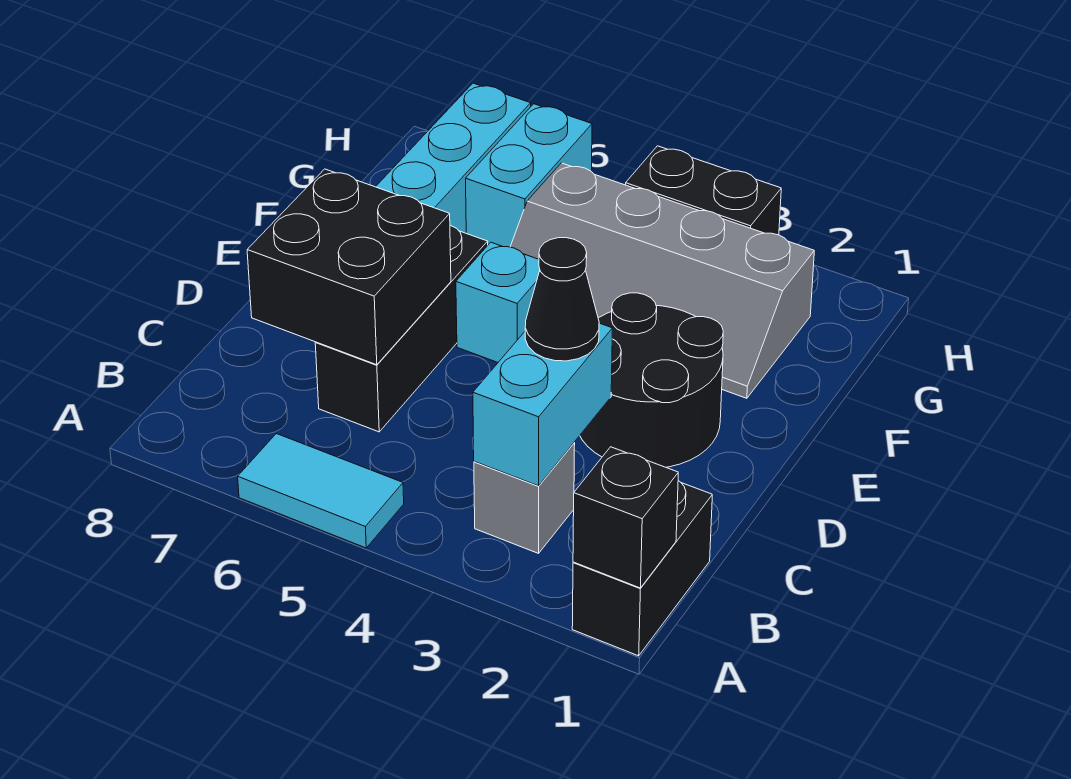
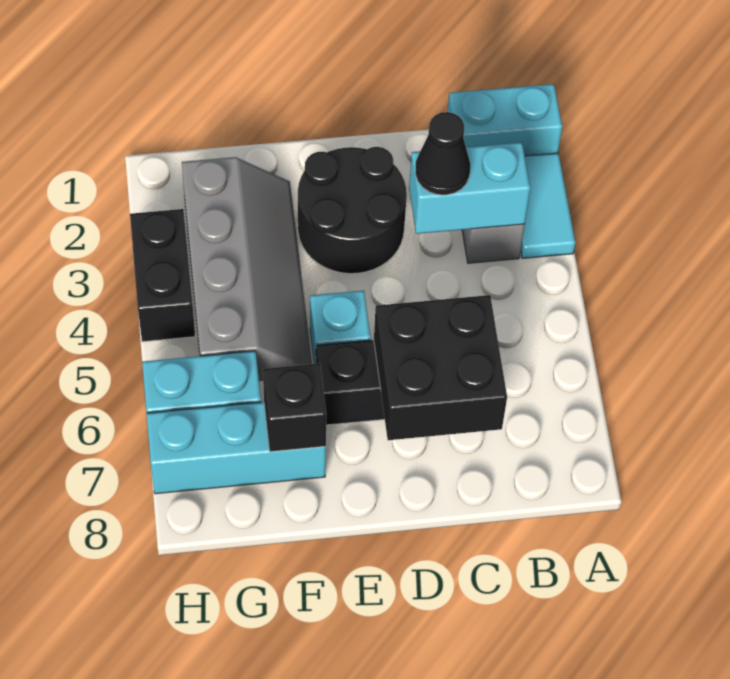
black brick A1:B1 level 1 -> cyan brick A1:B1 level 1
black brick A1 level 2 -> black brick F7 level 2
cyan tile A5:A6 level 1 -> cyan tile A2:A3 level 1

